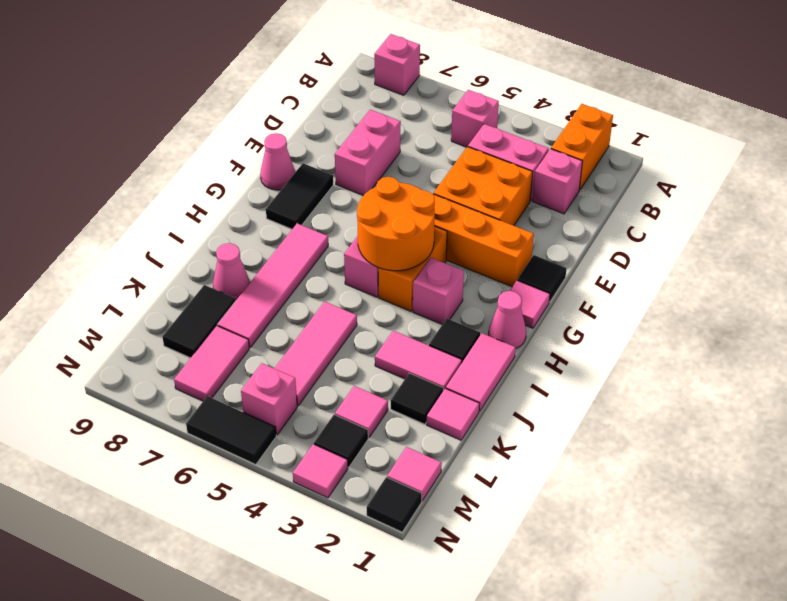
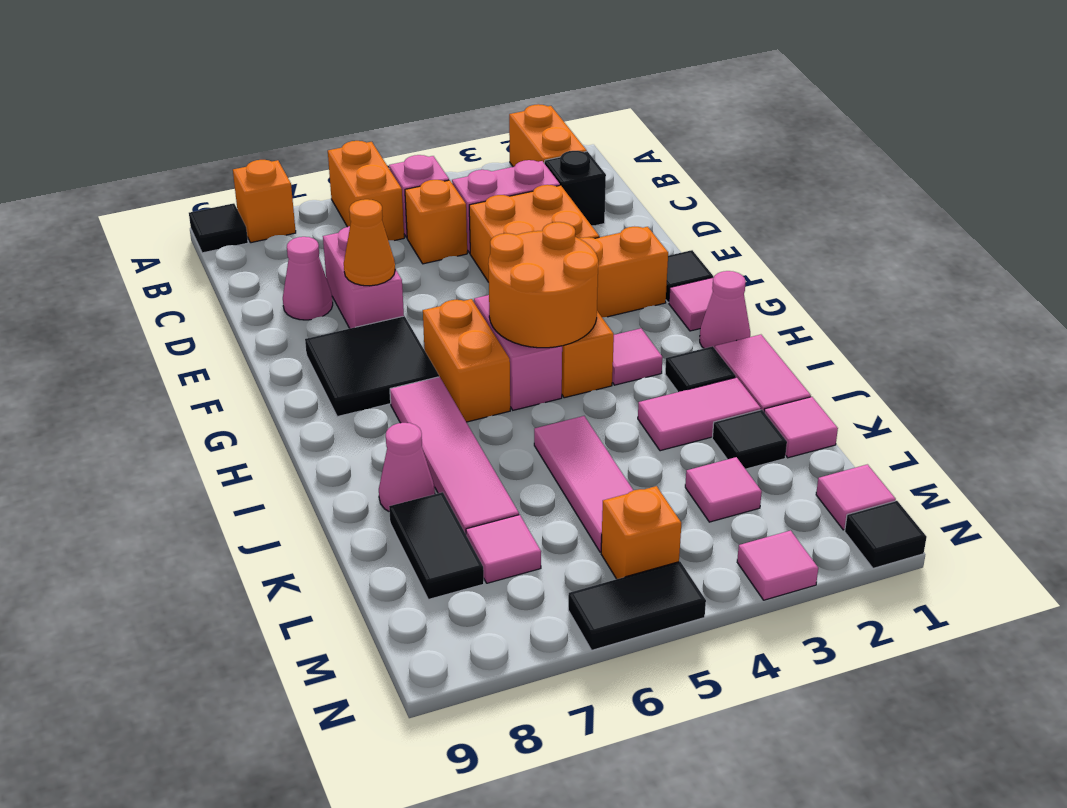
none -> orange brick A6:B6 level 1
pink brick A8 level 1 -> orange brick A8 level 1
pink brick C2 level 1 -> black brick C2 level 1
none -> orange brick C5 level 1
none -> orange cone E7 level 2
black tile F8:G8 level 1 -> black tile F7:G8 level 1
pink cone F9 level 1 -> pink cone D8 level 1
none -> orange brick G6:H6 level 1
pink brick H3 level 1 -> pink tile H3 level 1
pink tile L7:M7 level 1 -> pink tile L7 level 1
black tile M3 level 1 -> black tile A9 level 1
pink brick M5 level 1 -> orange brick M5 level 1

